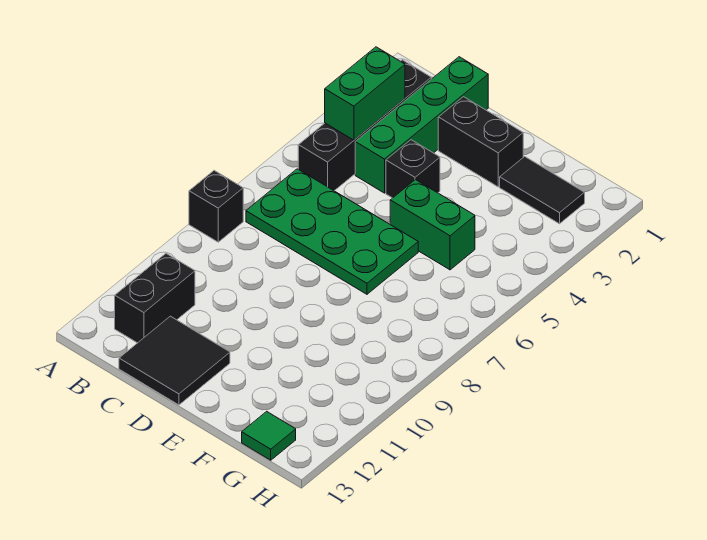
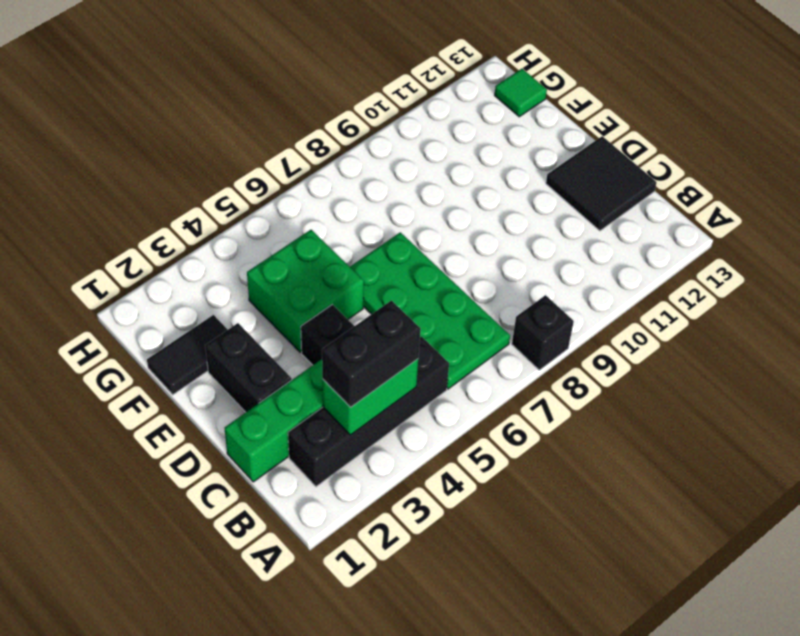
black brick B11:B12 level 1 -> black brick B3:B4 level 3
green brick E5:F5 level 1 -> green brick E4:F5 level 1
black tile F2:G2 level 1 -> black tile F1:F2 level 1

